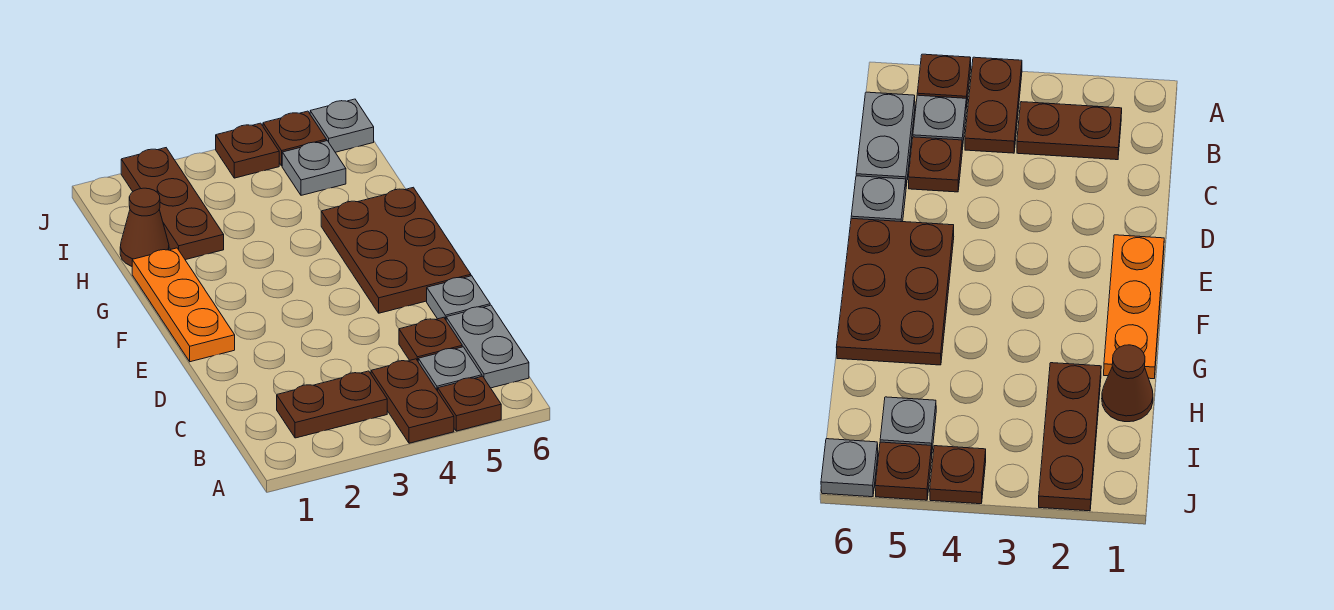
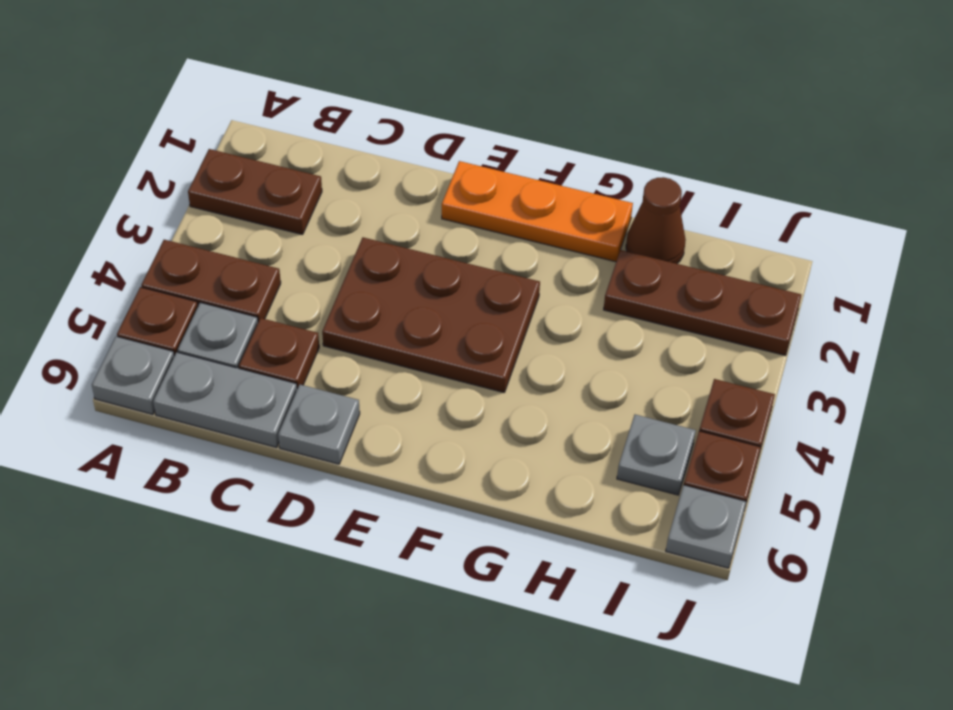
none -> grey plate A6 level 1
brown plate B2:B3 level 1 -> brown plate A2:B2 level 1
brown plate E5:G6 level 1 -> brown plate D3:F4 level 1

